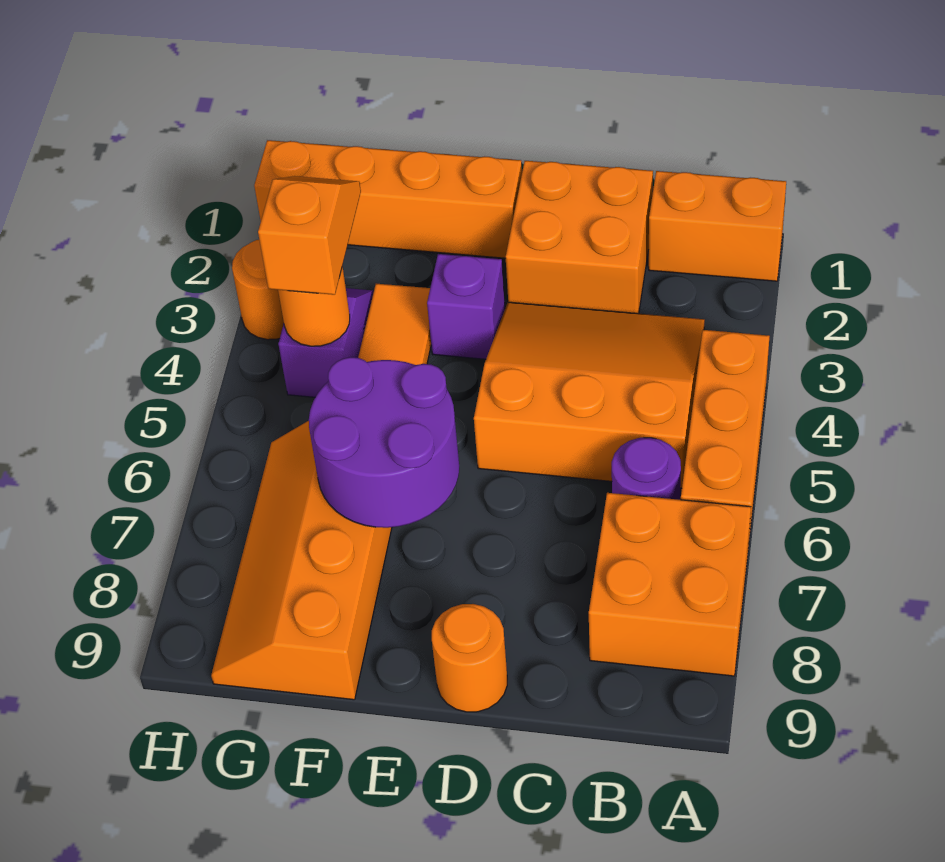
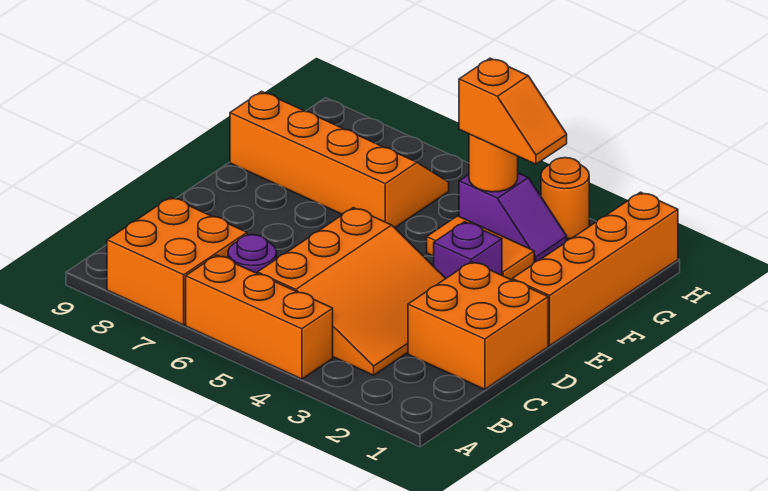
orange brick A1:B1 level 1 -> none
orange round brick D9 level 1 -> none
purple round brick E6:F7 level 2 -> none

